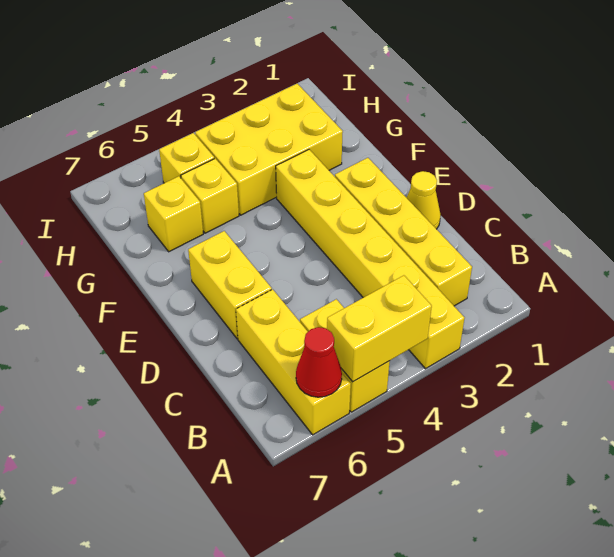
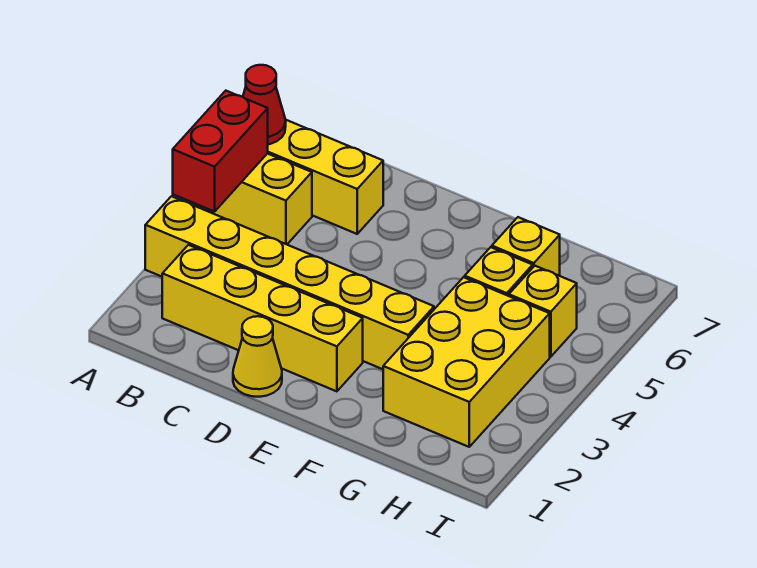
yellow brick A4:A5 level 2 -> red brick A4:A5 level 2
yellow brick D6:E6 level 1 -> none

